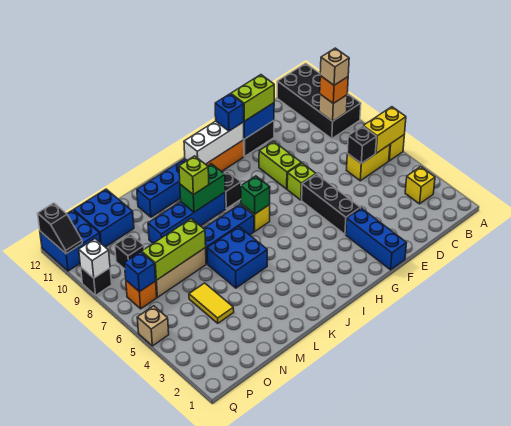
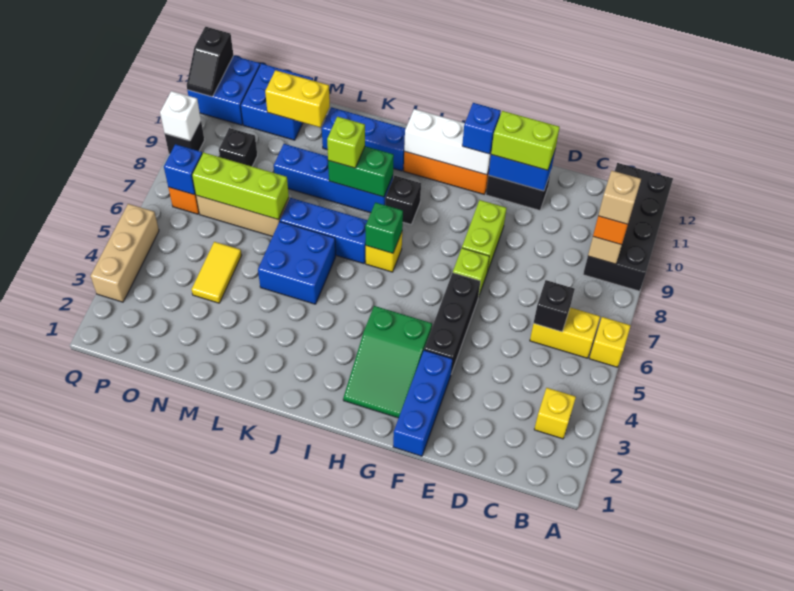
yellow brick A6:B6 level 2 -> yellow brick M11:N11 level 2
none -> green slope G2:H4 level 1 top 4
tan brick Q5 level 1 -> tan brick Q3:Q5 level 1

